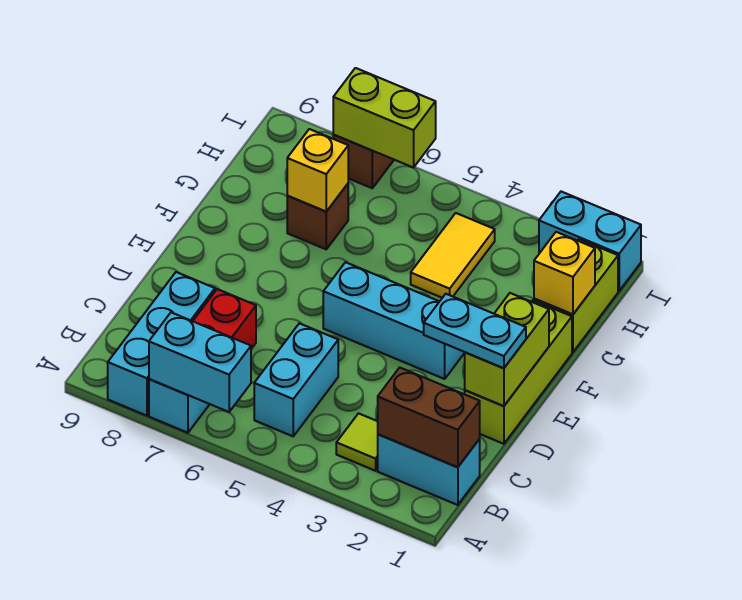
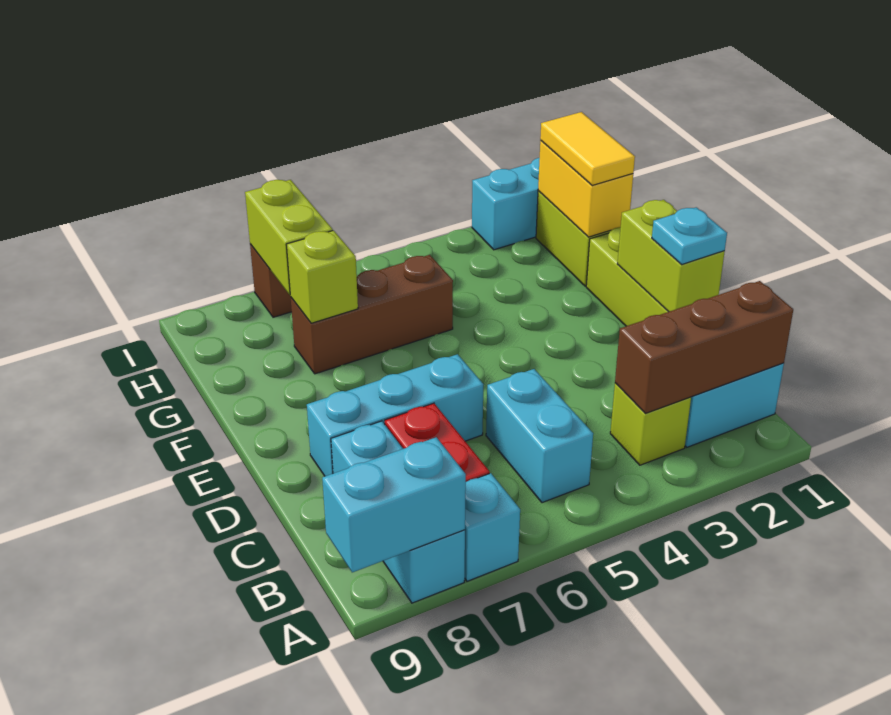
cyan brick A6:A7 level 2 -> cyan brick A8:A9 level 2
brown brick B1:B2 level 2 -> brown brick B1:B3 level 2
lime tile B3 level 1 -> lime brick B3 level 1
cyan plate D1:D2 level 3 -> cyan plate D1 level 3
cyan brick E3:E5 level 1 -> cyan brick D6:D8 level 1
yellow brick G1 level 2 -> yellow brick G1:H1 level 2
yellow tile G4:H4 level 1 -> yellow tile G1:H1 level 3
brown brick G7 level 1 -> brown brick G5:G7 level 1
yellow brick G7 level 2 -> lime brick G7 level 2
lime brick I6:I7 level 2 -> lime brick H7:I7 level 2

